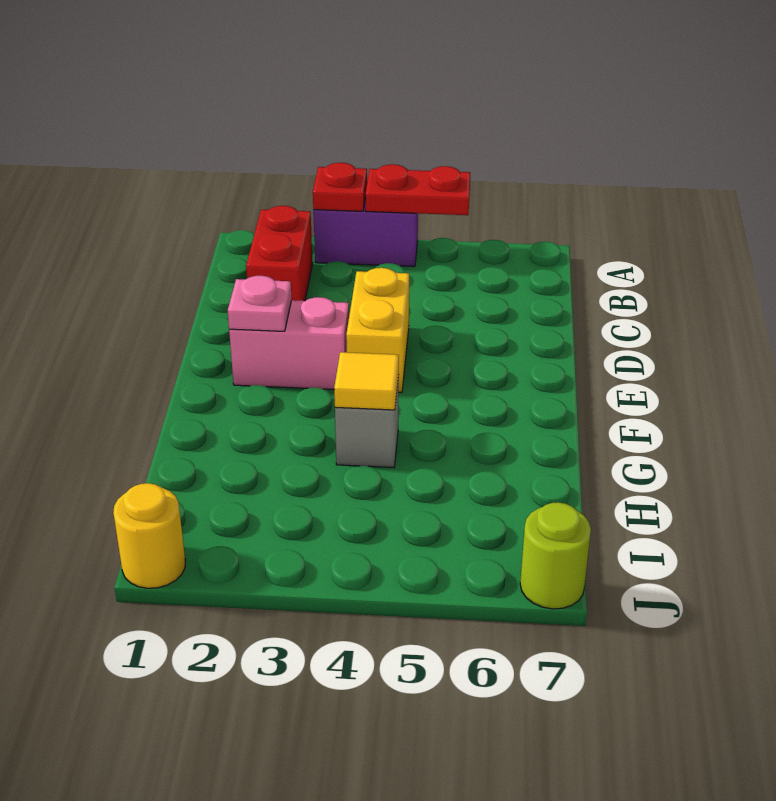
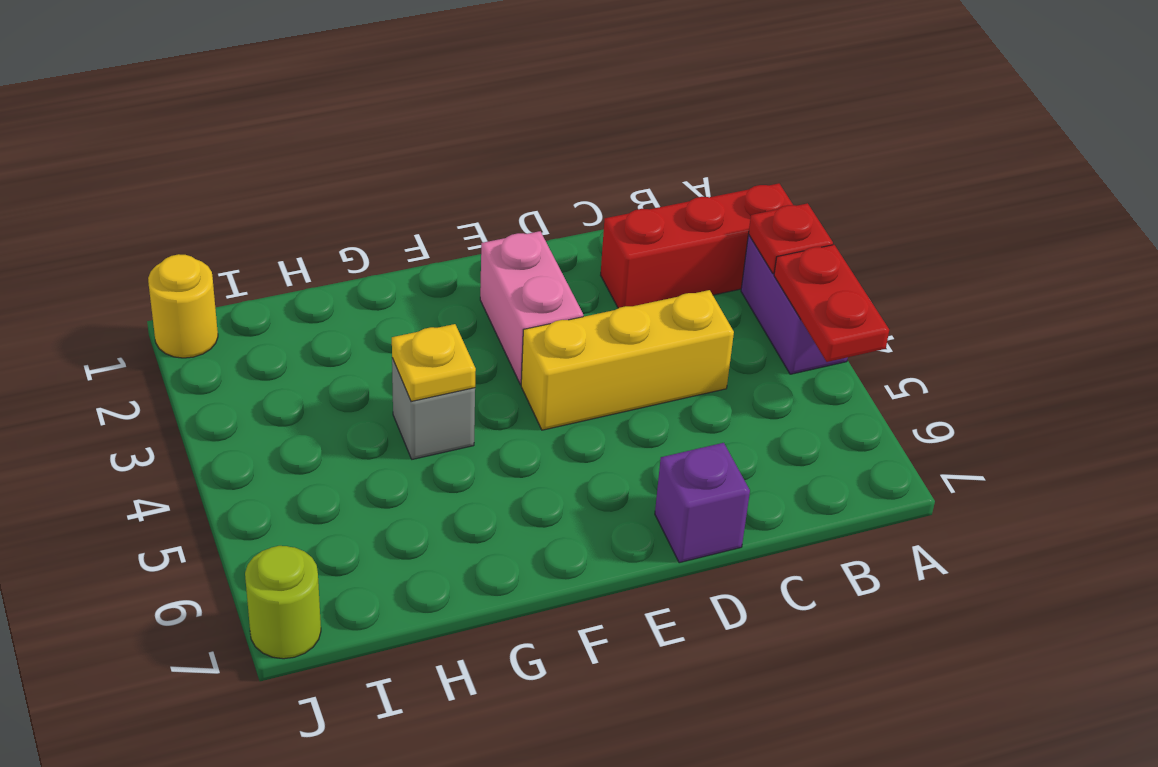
red brick B2:C2 level 1 -> red brick A2:C2 level 1
yellow brick D4:E4 level 1 -> yellow brick C4:E4 level 1
none -> purple brick D7 level 1
pink plate E2 level 2 -> none
yellow tile G4 level 2 -> yellow plate G4 level 2

